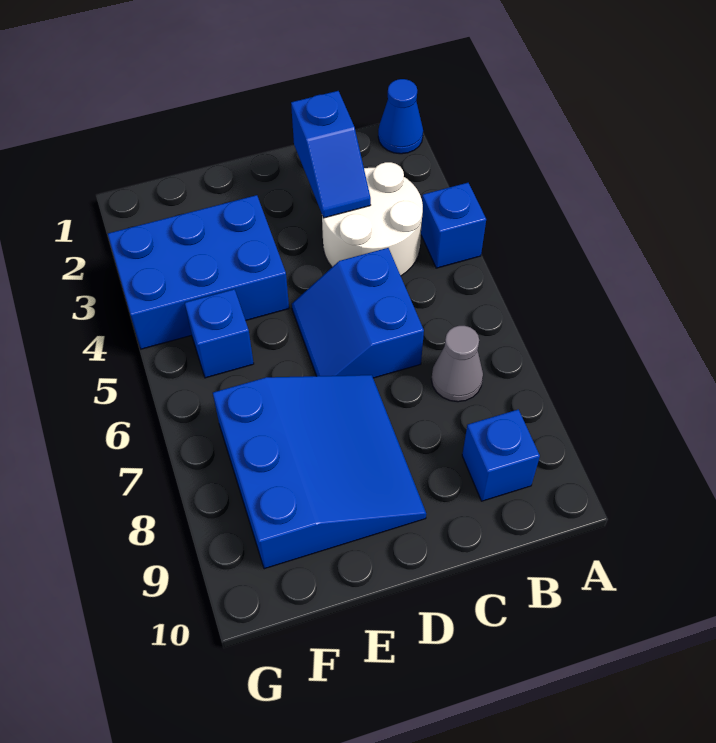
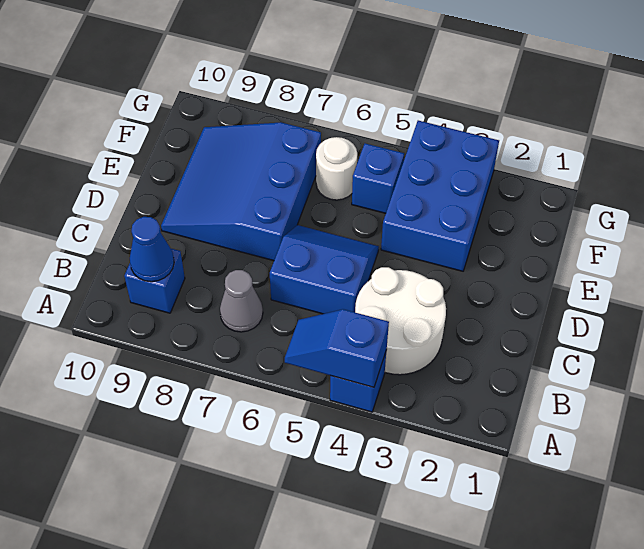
blue cone A1 level 1 -> blue cone B9 level 2
blue slope C2:C3 level 2 top 2 -> blue slope A4:A5 level 2 top 4
blue slope D7:F9 level 1 top F -> blue slope D7:F9 level 1 top 7
none -> white round brick F6 level 1

